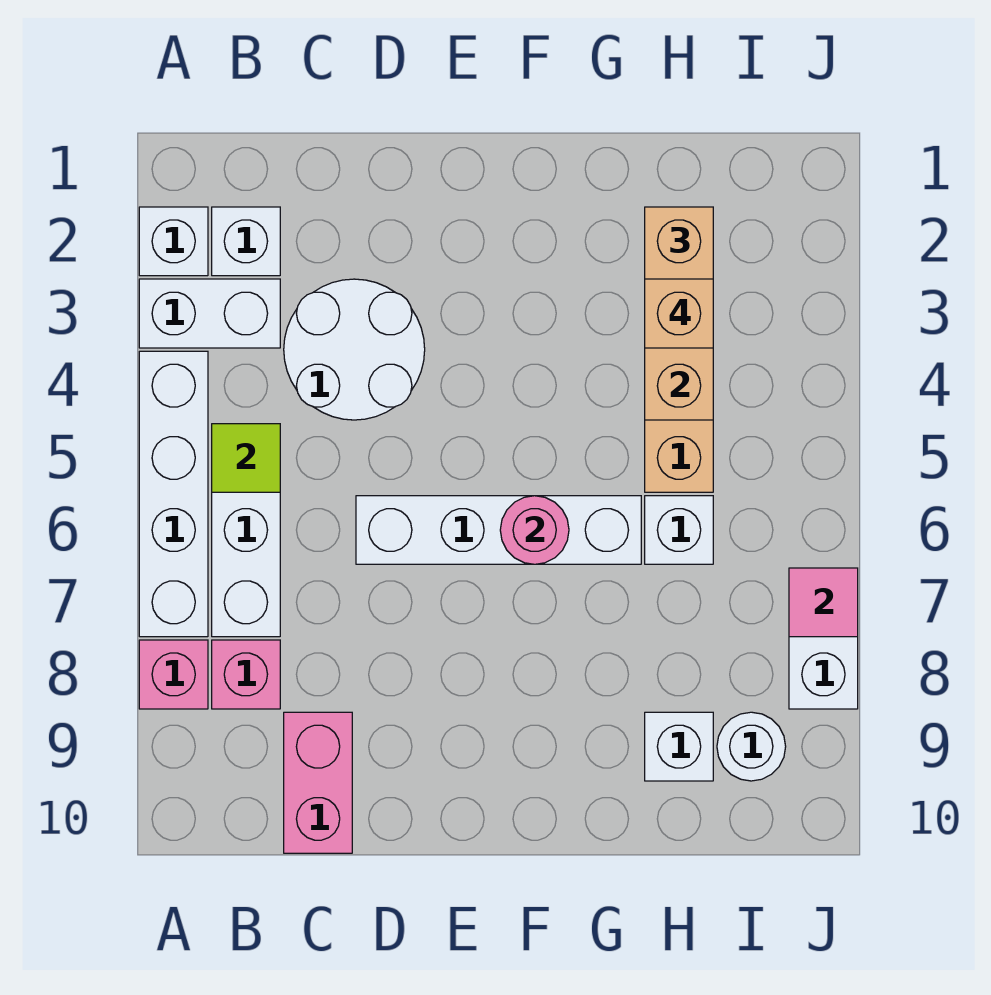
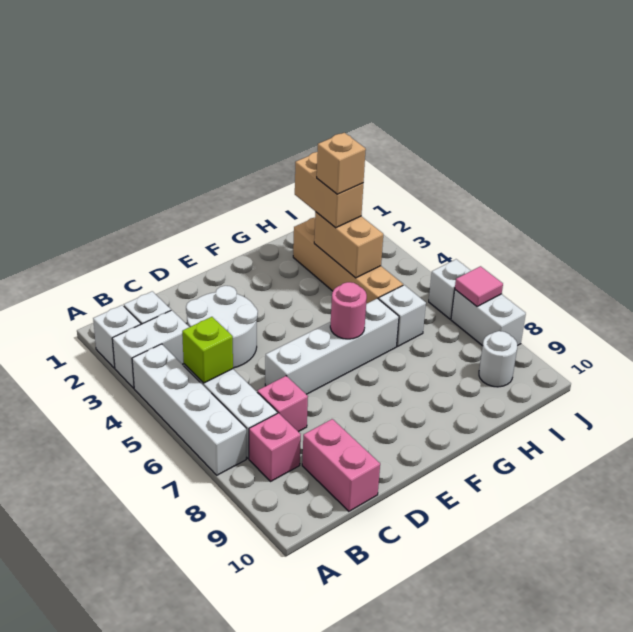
pink brick A8 level 1 -> pink brick C7 level 1
lime tile B5 level 2 -> lime brick B5 level 2
white brick H9 level 1 -> white brick J6 level 1

